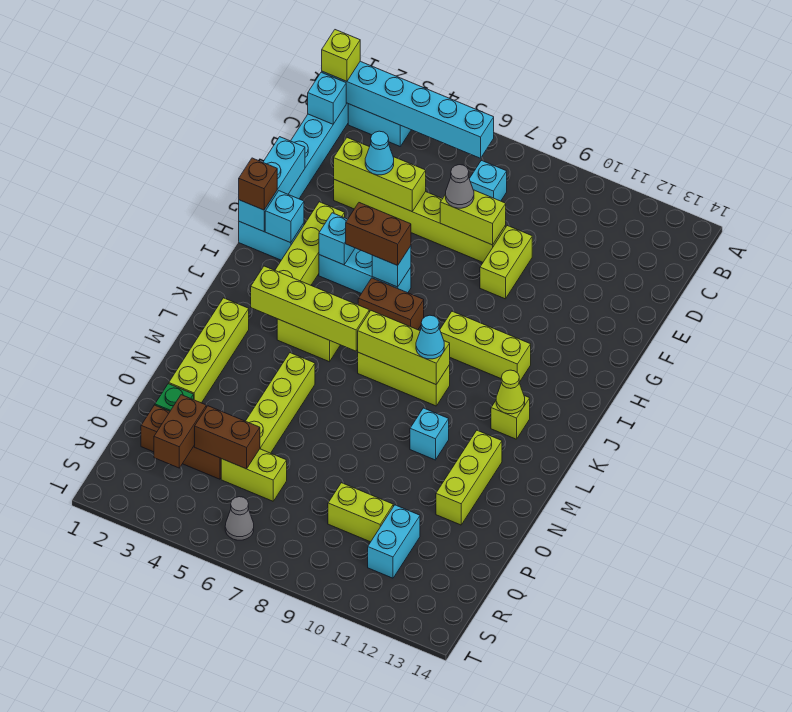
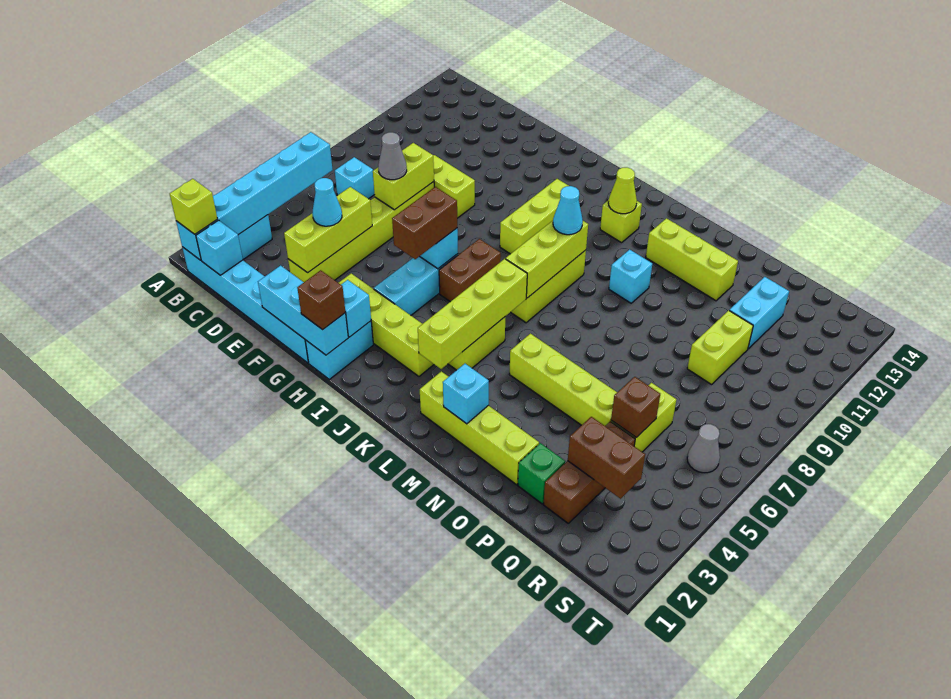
cyan brick H4 level 2 -> cyan brick M2 level 2
brown brick Q4:Q5 level 2 -> brown brick Q5 level 2
cyan brick Q11:R11 level 1 -> cyan brick Q11:Q12 level 1

